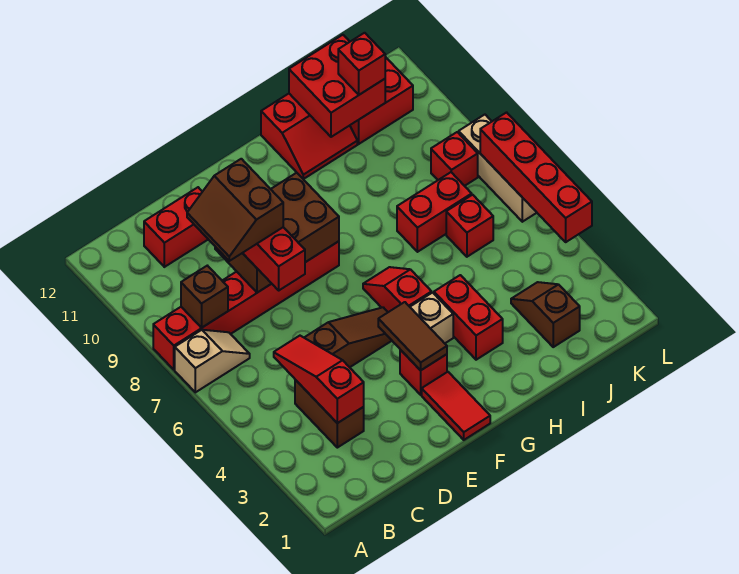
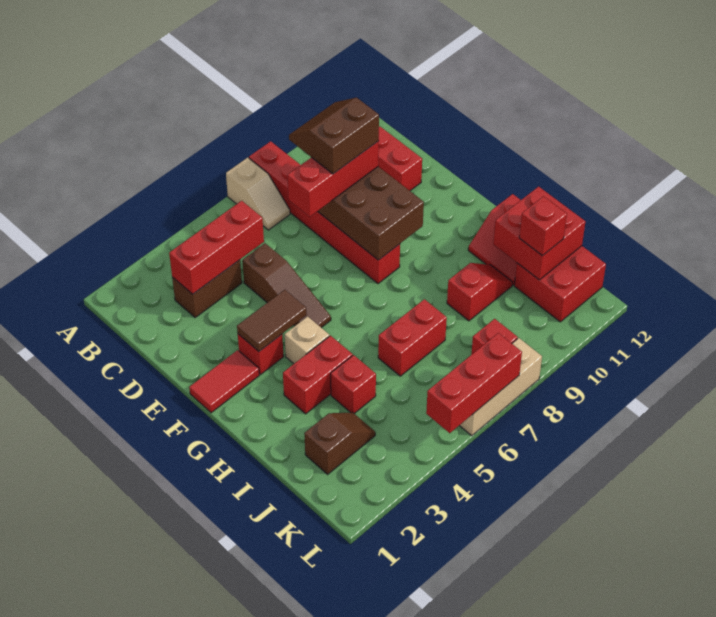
brown brick B8 level 2 -> none
red slope C3:C5 level 2 top 3 -> red brick C3:C5 level 2
red slope G5:G6 level 1 top 5 -> red slope I9:I10 level 1 top 9
red brick I7:J7 level 1 -> red brick I6:I7 level 1
red brick J6 level 1 -> red brick I4 level 1
red brick L4:L7 level 2 -> red brick L5:L7 level 2

